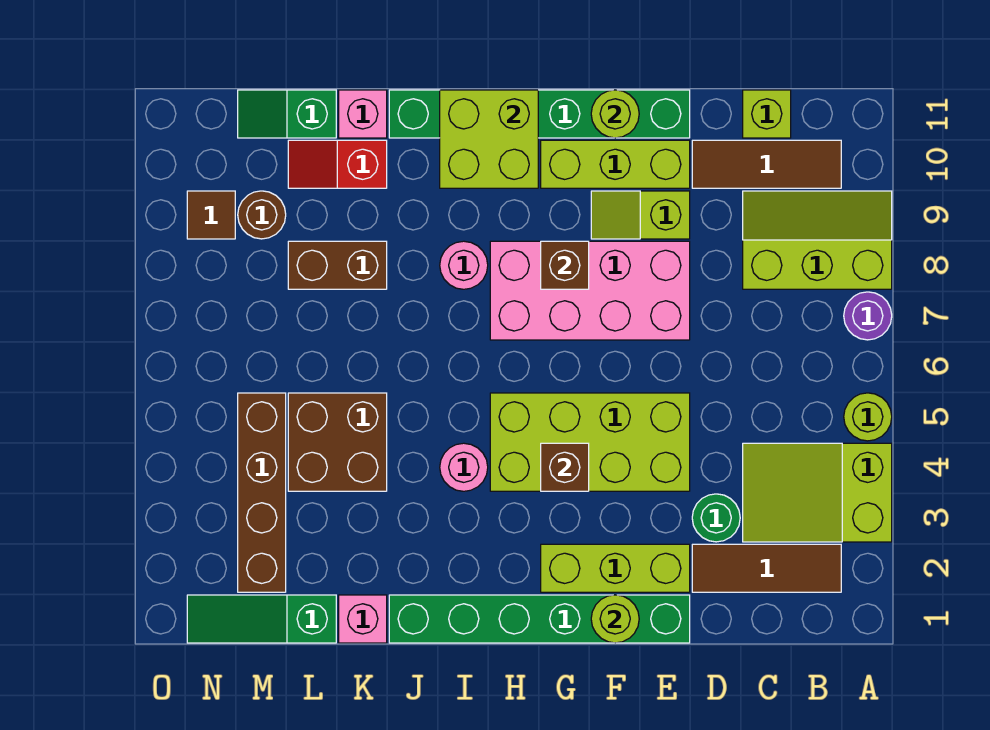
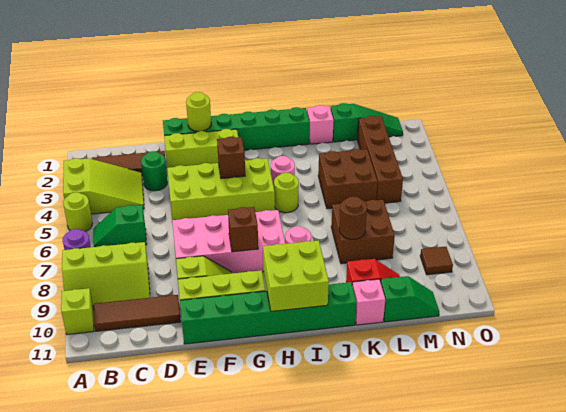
none -> green slope B6:C6 level 1 top C
lime brick C11 level 1 -> lime brick A10 level 1
lime round brick F11 level 2 -> lime round brick I5 level 1
brown brick K8:L8 level 1 -> brown brick K7:L8 level 1
brown round brick M9 level 1 -> brown round brick K8 level 2

